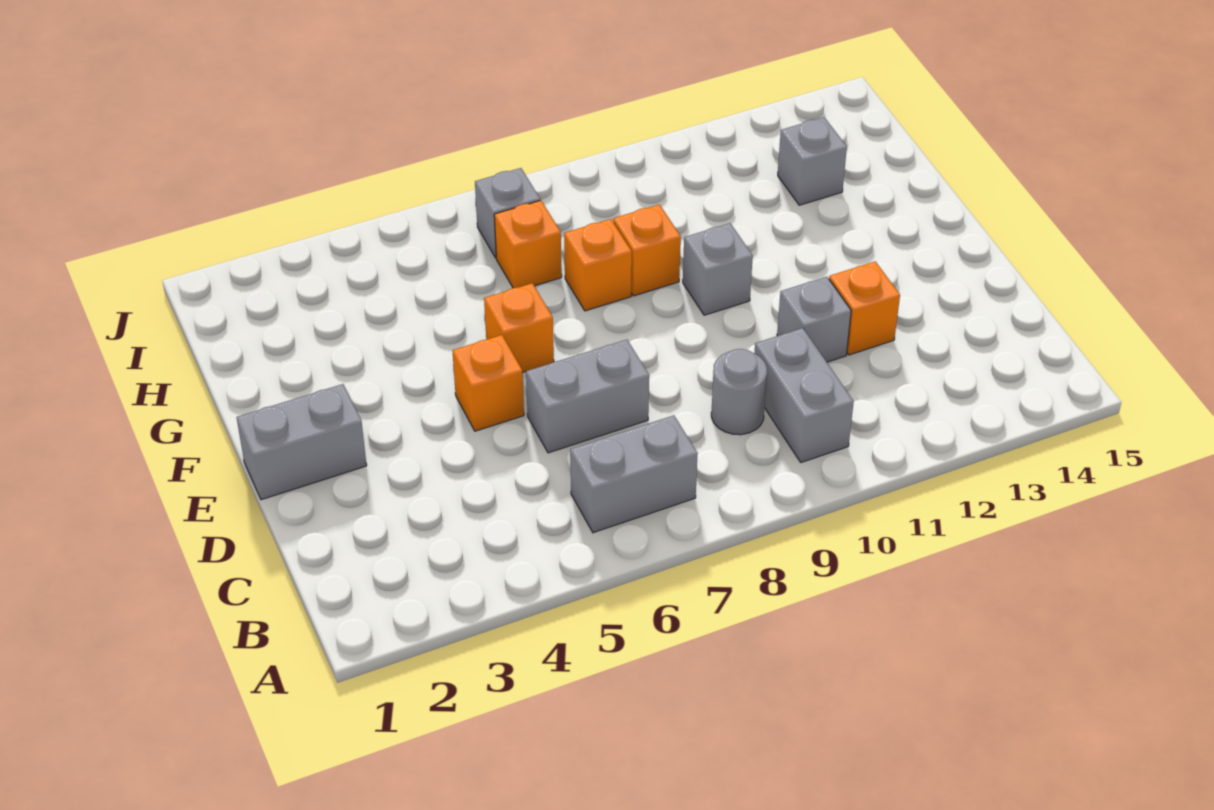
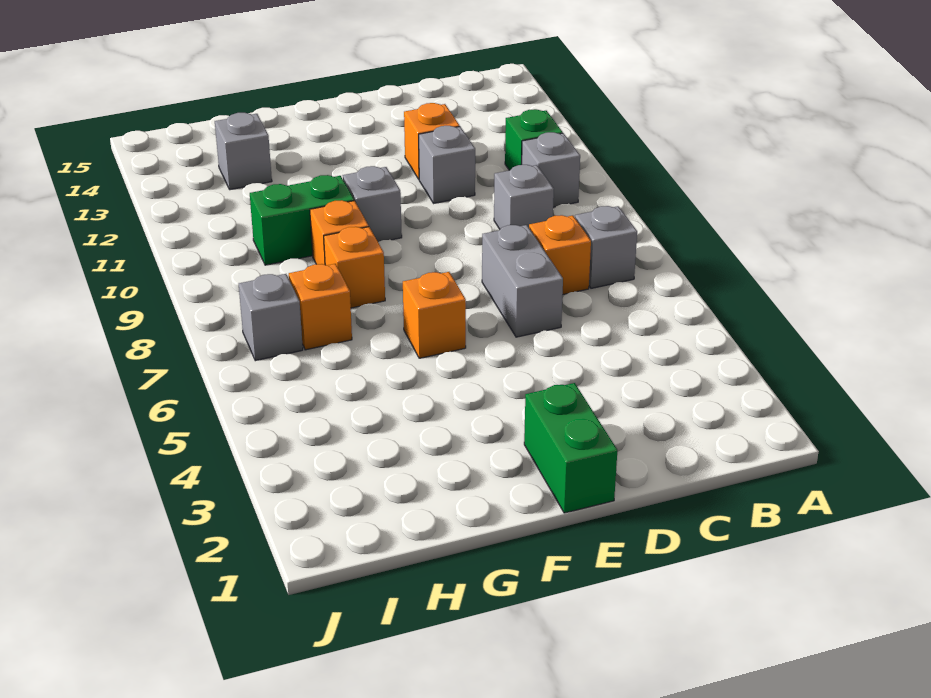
grey brick B6:B7 level 1 -> grey brick B7 level 1
grey brick B10:C10 level 1 -> grey brick B10 level 1
none -> green brick B11 level 1
grey round brick C9 level 1 -> grey brick C9 level 1
grey brick E1:E2 level 1 -> green brick E1:E2 level 1
orange brick E5 level 1 -> orange brick C7 level 1
none -> green brick G10:H10 level 1

